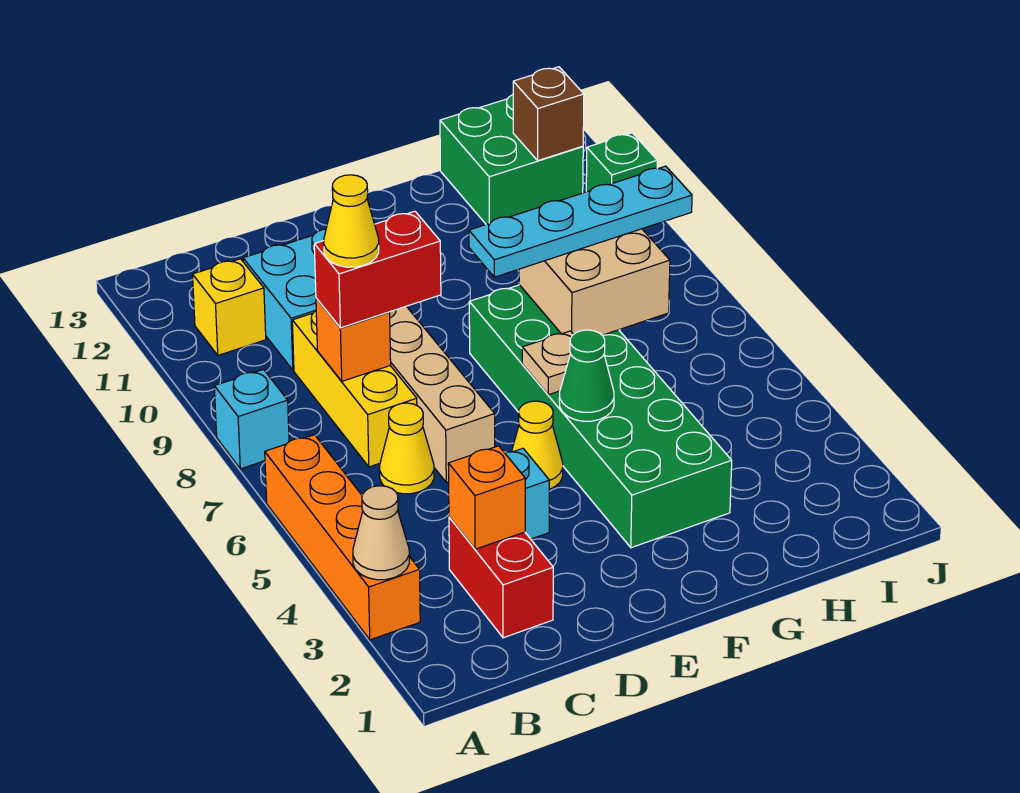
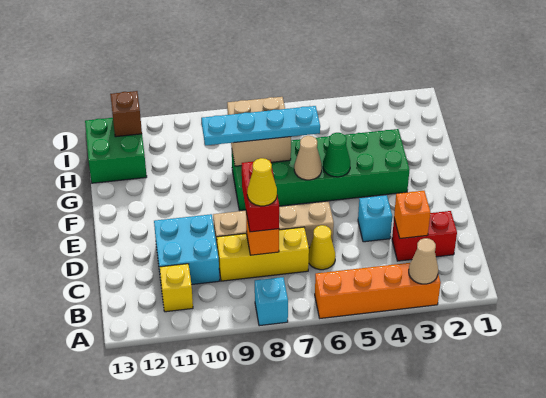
yellow cone E5 level 1 -> none
tan plate F6 level 2 -> tan cone F6 level 2
cyan plate F8:I8 level 3 -> cyan plate G6:G9 level 3
green brick J11 level 1 -> none

